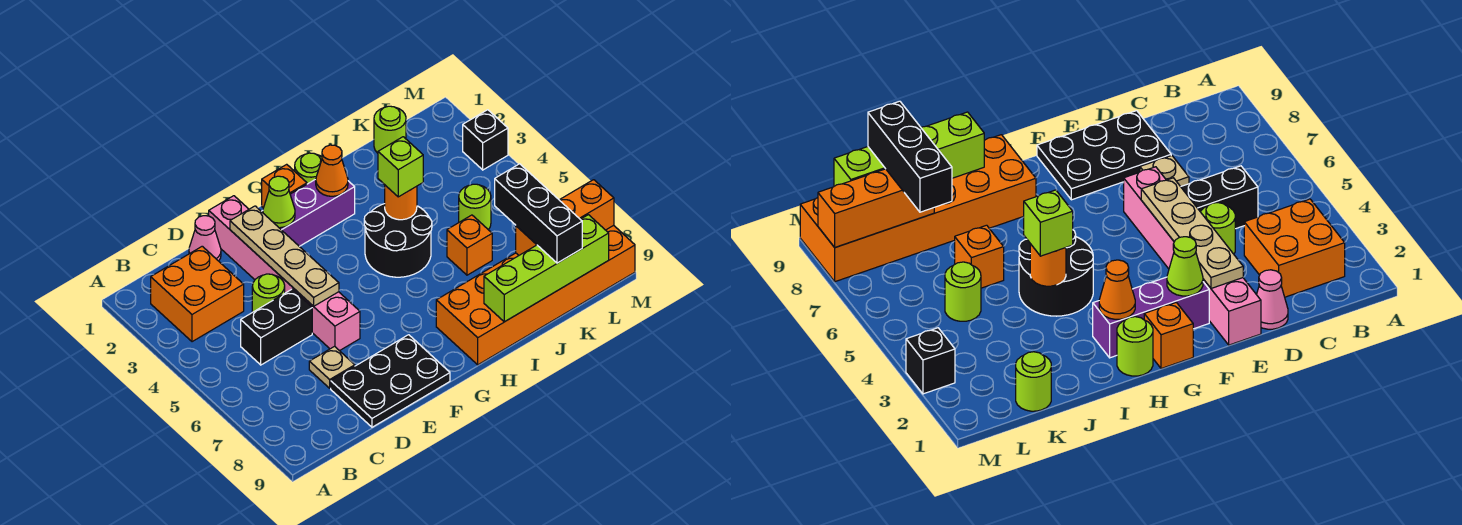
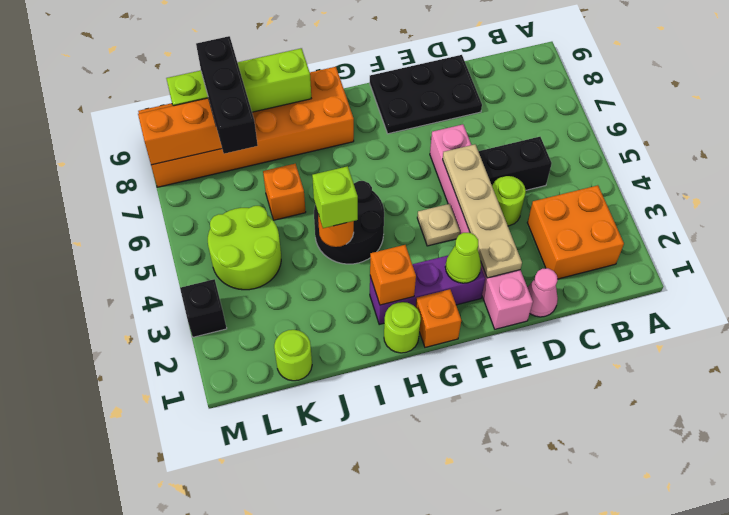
tan plate D7 level 1 -> tan plate F4 level 1
orange cone H2 level 2 -> orange brick H2 level 2
lime round brick K5 level 1 -> lime round brick K4:L5 level 1

